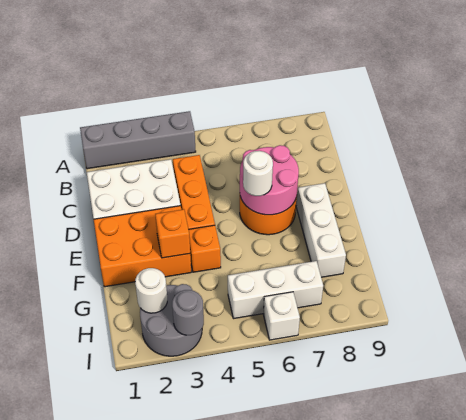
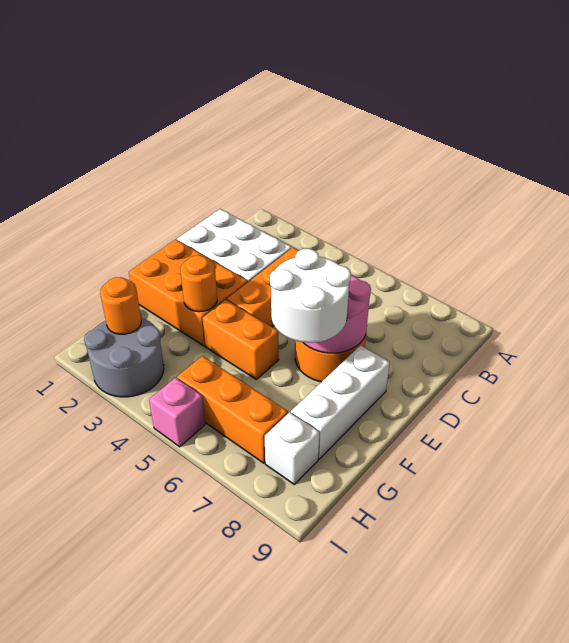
grey brick A1:A4 level 1 -> none
white round brick E6 level 3 -> white round brick E6:F7 level 3
orange brick F3 level 2 -> orange round brick F3 level 2
orange brick F4 level 1 -> orange brick F4:F5 level 1
white round brick H2 level 2 -> orange round brick H2 level 2
white brick H5:H7 level 1 -> orange brick H5:H7 level 1
grey round brick I3 level 2 -> none
none -> pink brick I5 level 1
white brick I6 level 1 -> white brick H8 level 1

